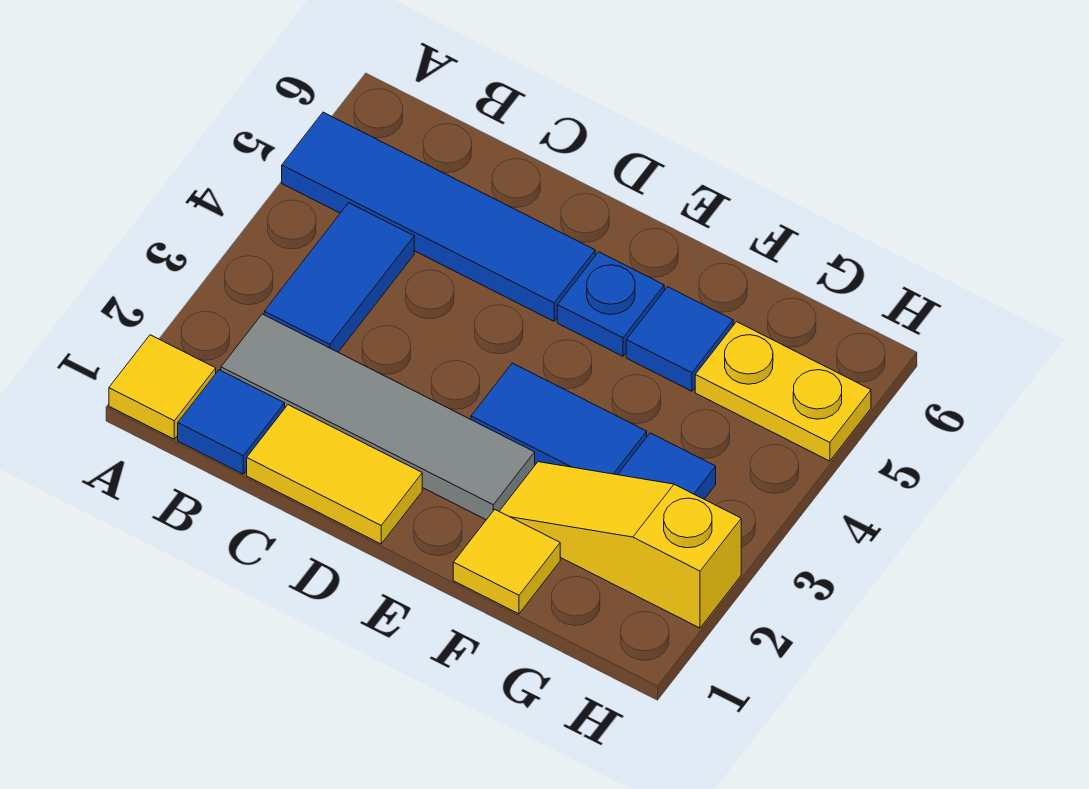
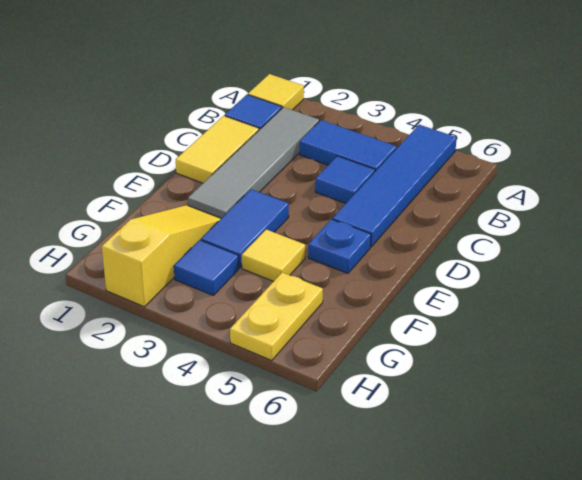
yellow tile F1 level 1 -> yellow tile F4 level 1
blue tile F5 level 1 -> blue tile C4 level 1

